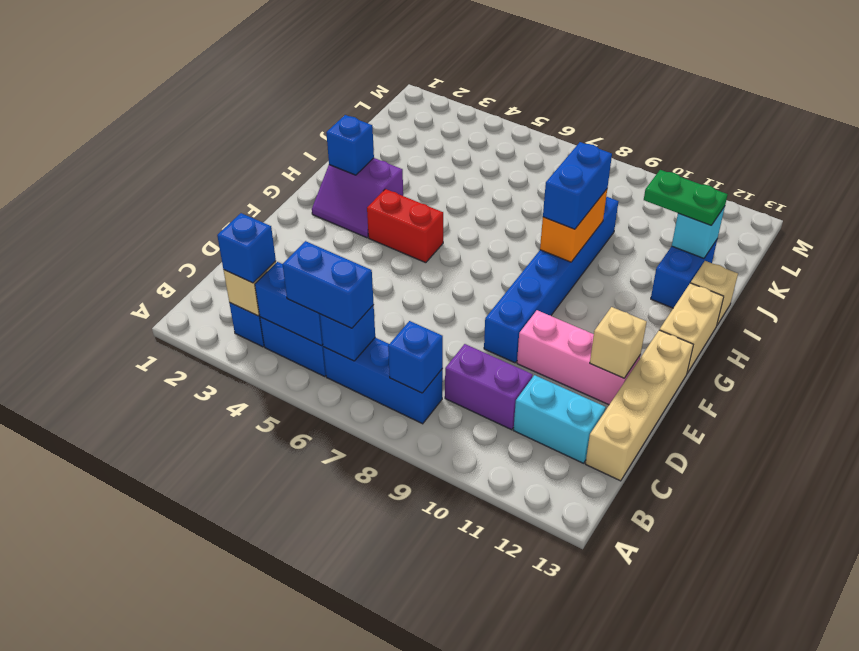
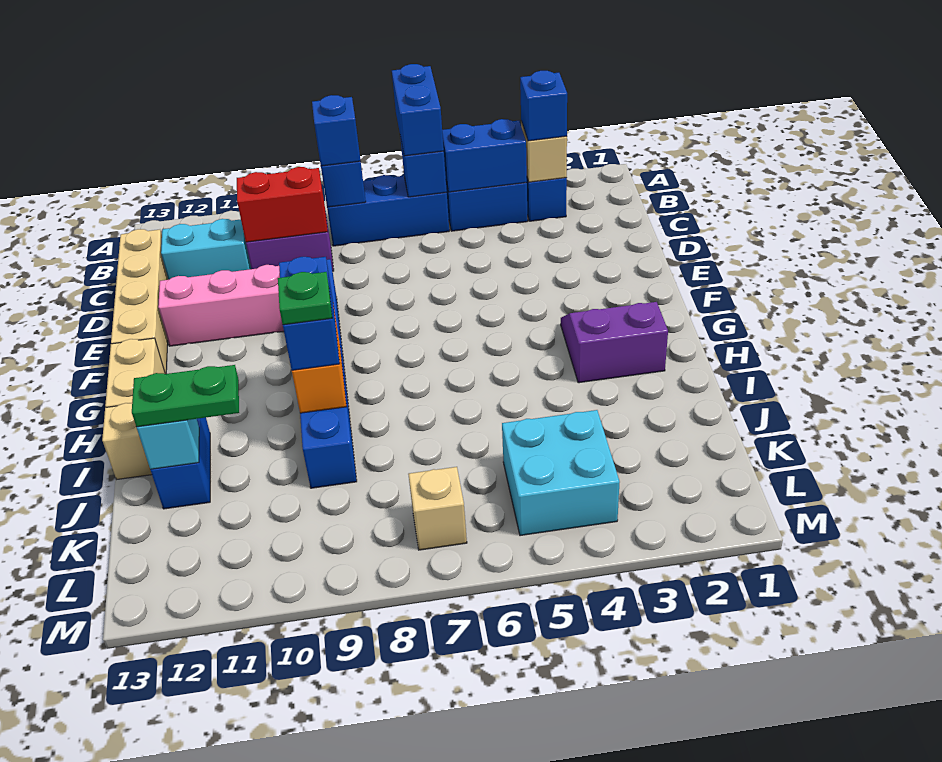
blue brick B5:B6 level 3 -> blue brick A6:B6 level 3
tan brick E12 level 2 -> tan brick L7 level 1
red brick G4:G5 level 1 -> red brick C9:C10 level 2
blue brick H2 level 2 -> blue brick B8 level 3
none -> green plate I9 level 4
none -> cyan brick K4:L5 level 1

